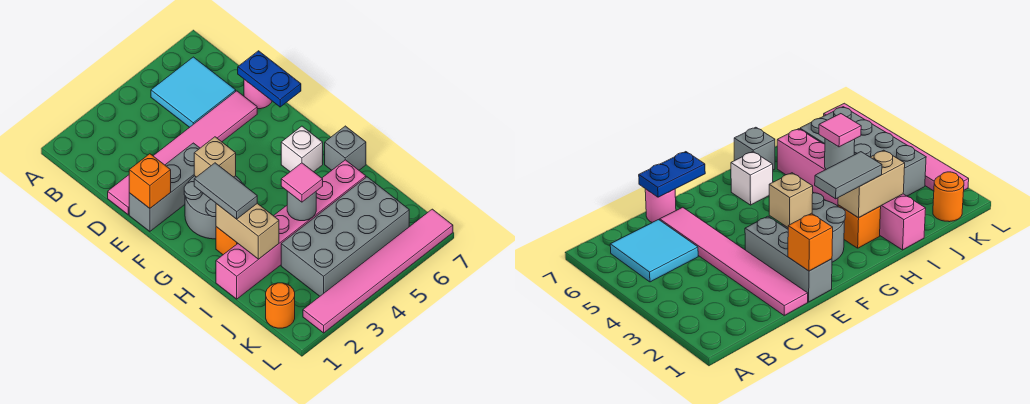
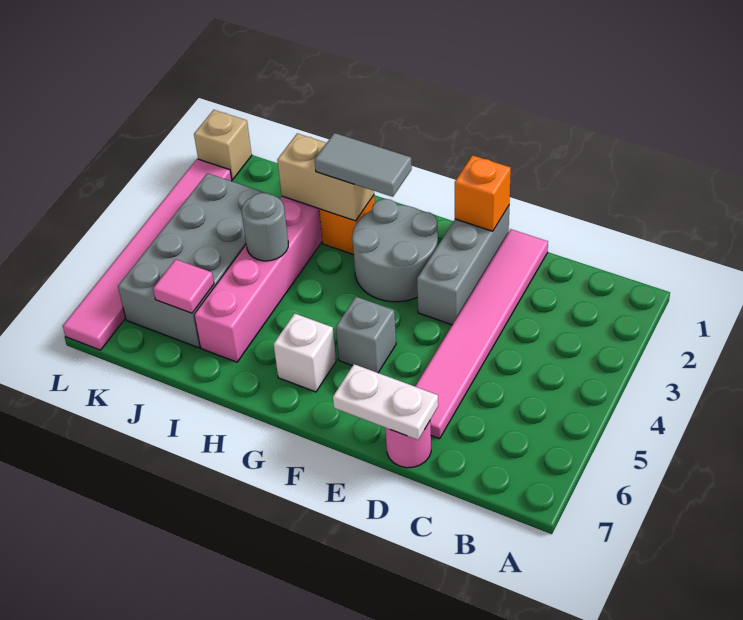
cyan tile B5:C6 level 1 -> none
blue plate D7:E7 level 2 -> white plate D7:E7 level 2
tan brick F3 level 2 -> tan brick L1 level 1
grey brick H7 level 1 -> grey brick F5 level 1
pink tile I4 level 3 -> pink tile J6 level 2
orange round brick K1 level 1 -> none

